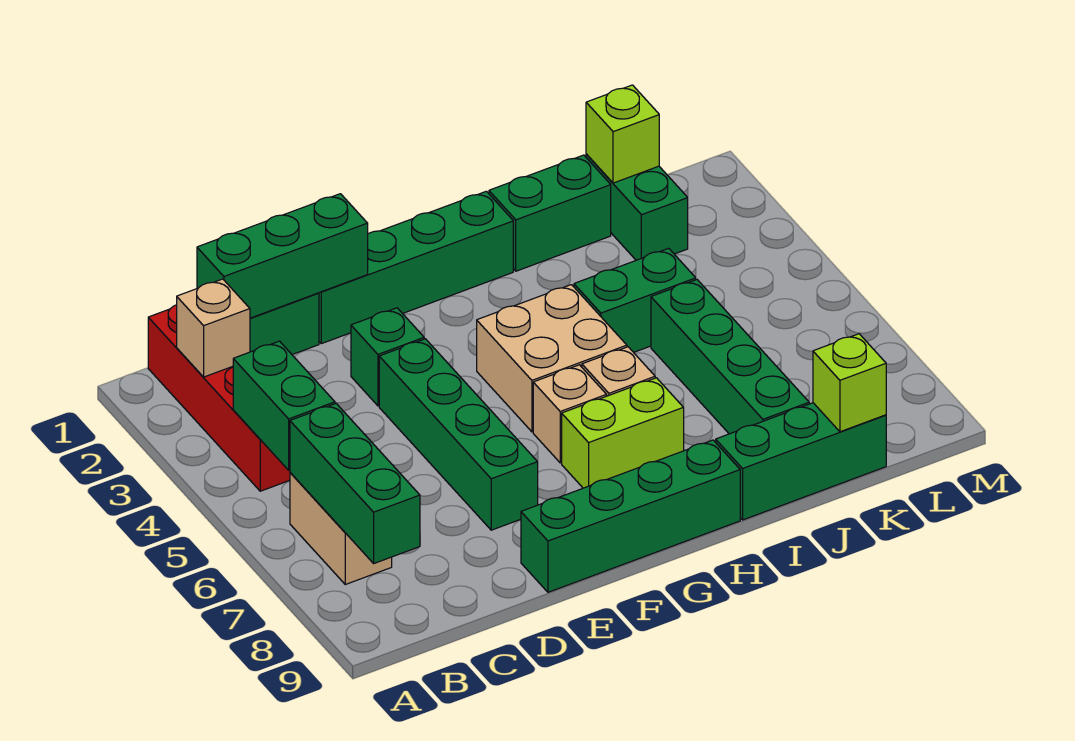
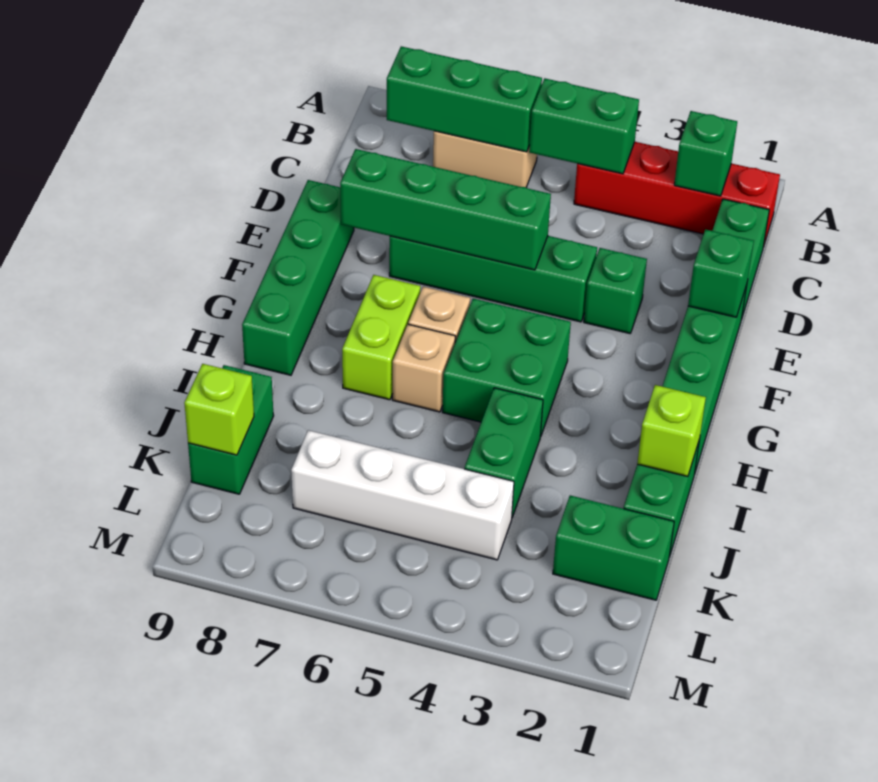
tan brick B2 level 2 -> green brick B2 level 2
green brick C1:E1 level 2 -> green brick E1 level 2
tan brick G4:H5 level 1 -> green brick G4:H5 level 1
green brick I9:K9 level 1 -> green brick J9:K9 level 1
green brick J5:J8 level 1 -> green brick E5:E8 level 2
lime brick K1 level 2 -> lime brick I1 level 2
none -> white brick K4:K7 level 1

